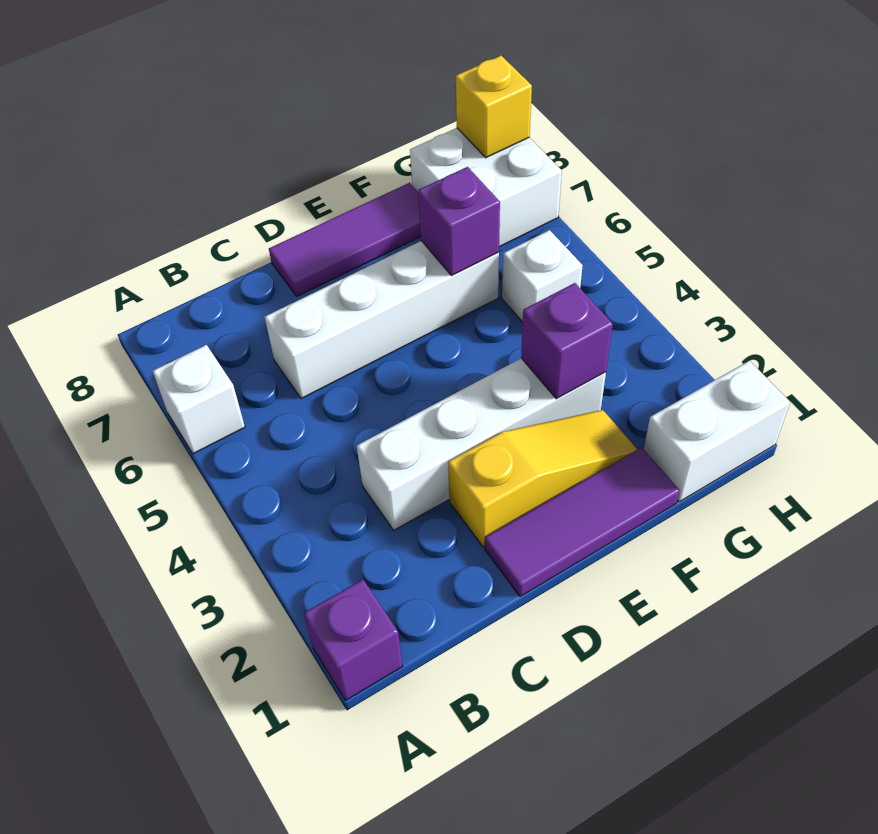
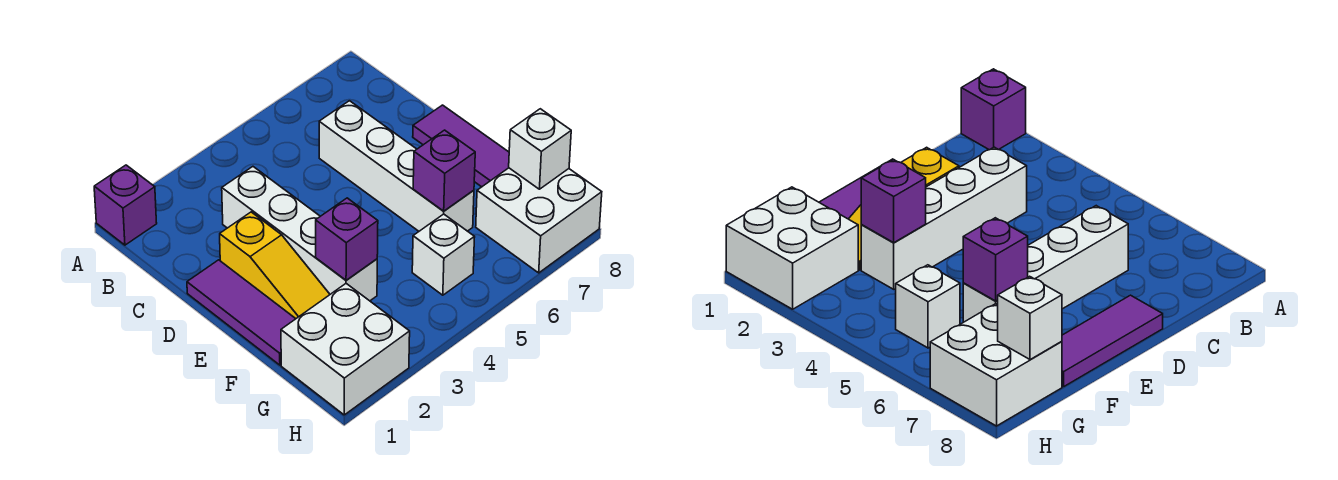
white brick A6 level 1 -> white brick G8 level 2
white brick G1:H1 level 1 -> white brick G1:H2 level 1
yellow brick H8 level 2 -> none

